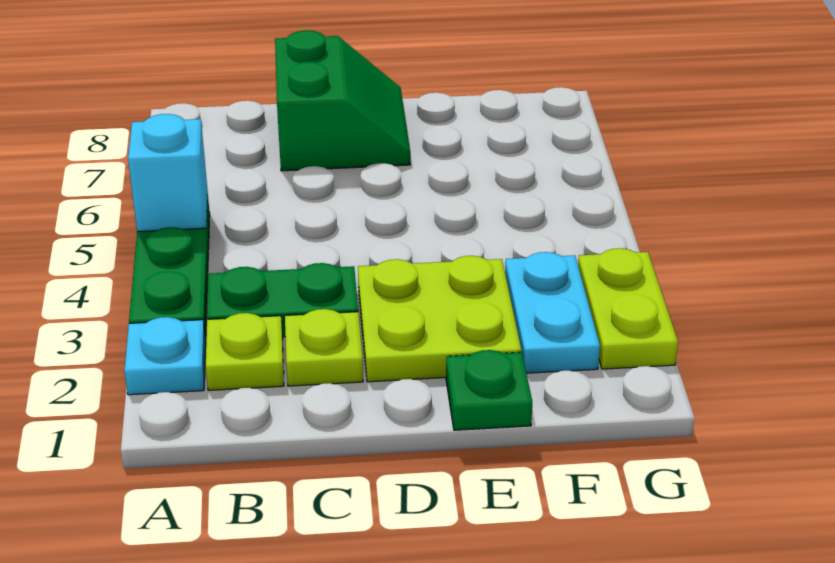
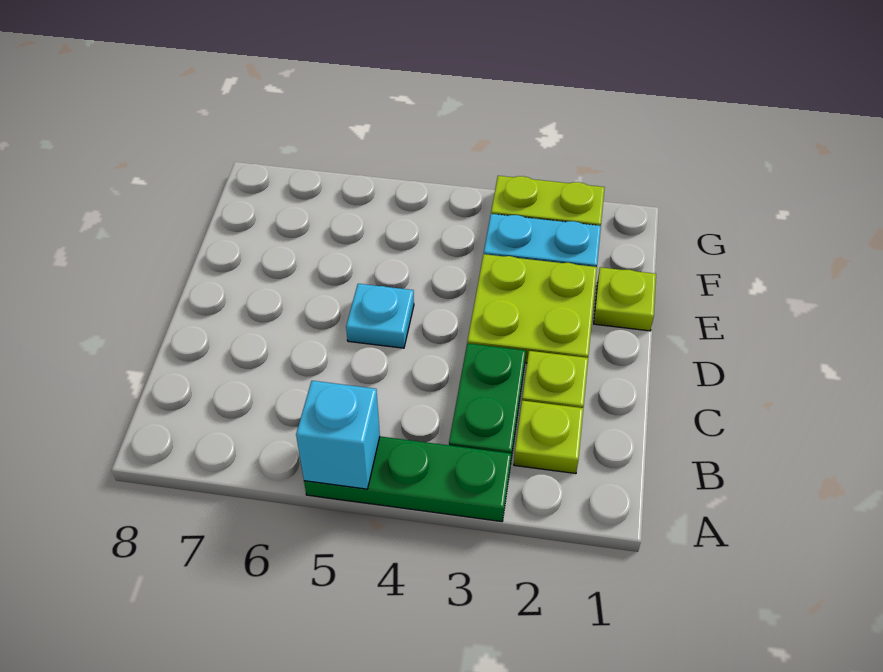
cyan plate A2 level 1 -> cyan plate D5 level 1
green slope C7:D8 level 1 top C -> none
green plate E1 level 1 -> lime plate E1 level 1

